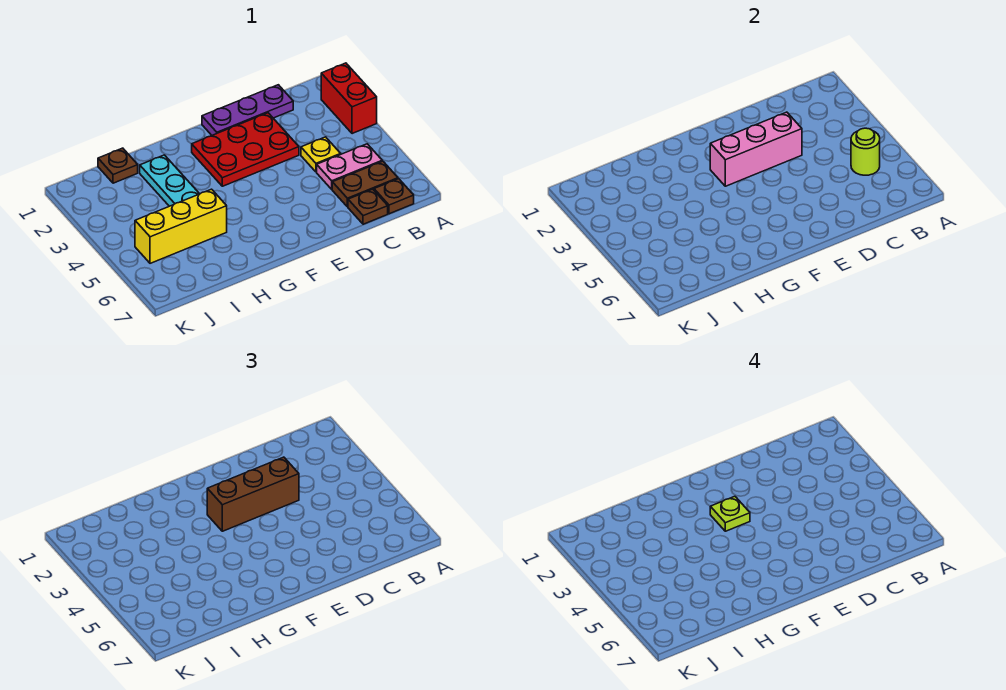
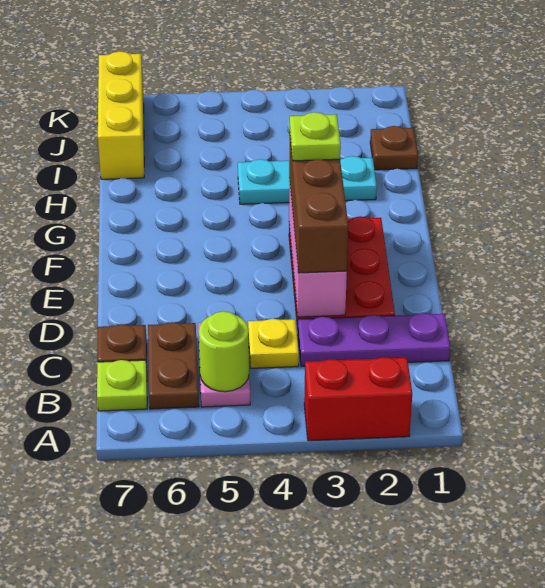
brown plate B7 level 1 -> lime plate B7 level 1
purple plate C1:E1 level 1 -> purple plate C1:C3 level 1
yellow brick H5:J5 level 1 -> yellow brick I7:K7 level 1

